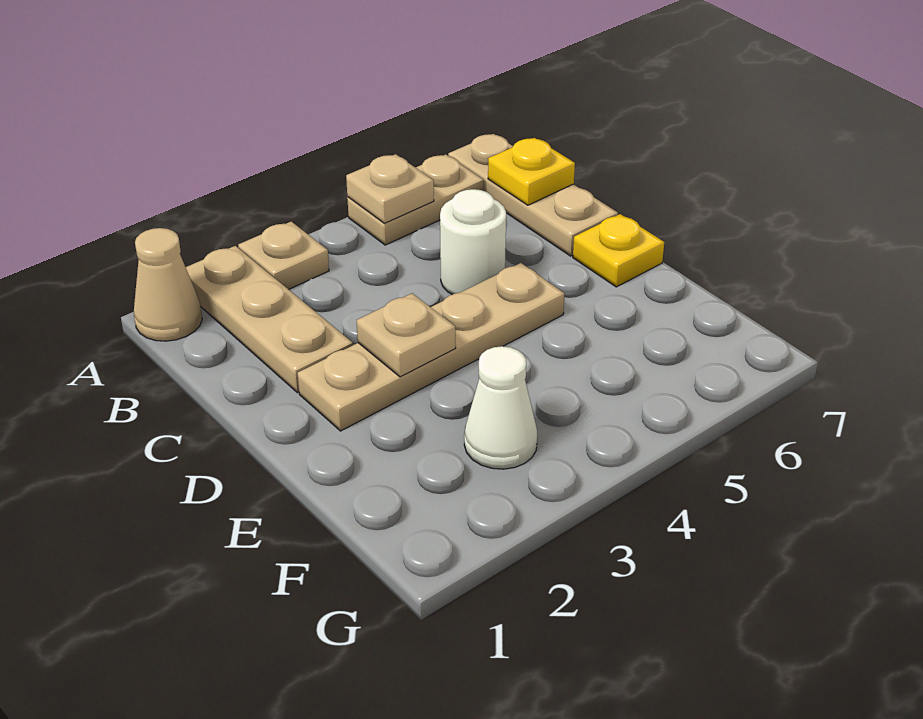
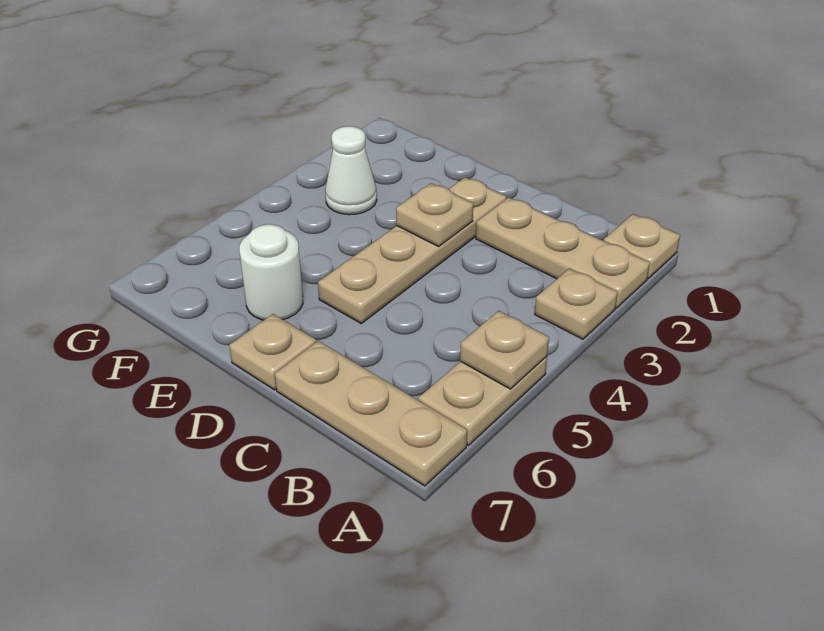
tan cone A1 level 1 -> tan plate A1 level 1
yellow plate B7 level 2 -> none
white round brick C5 level 1 -> white round brick E6 level 1
yellow plate D7 level 1 -> tan plate D7 level 1

